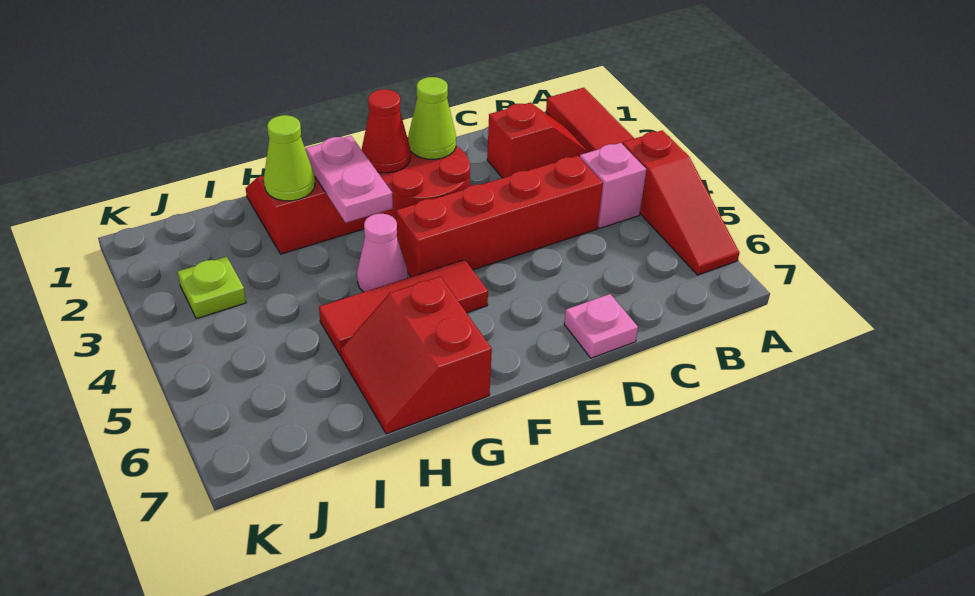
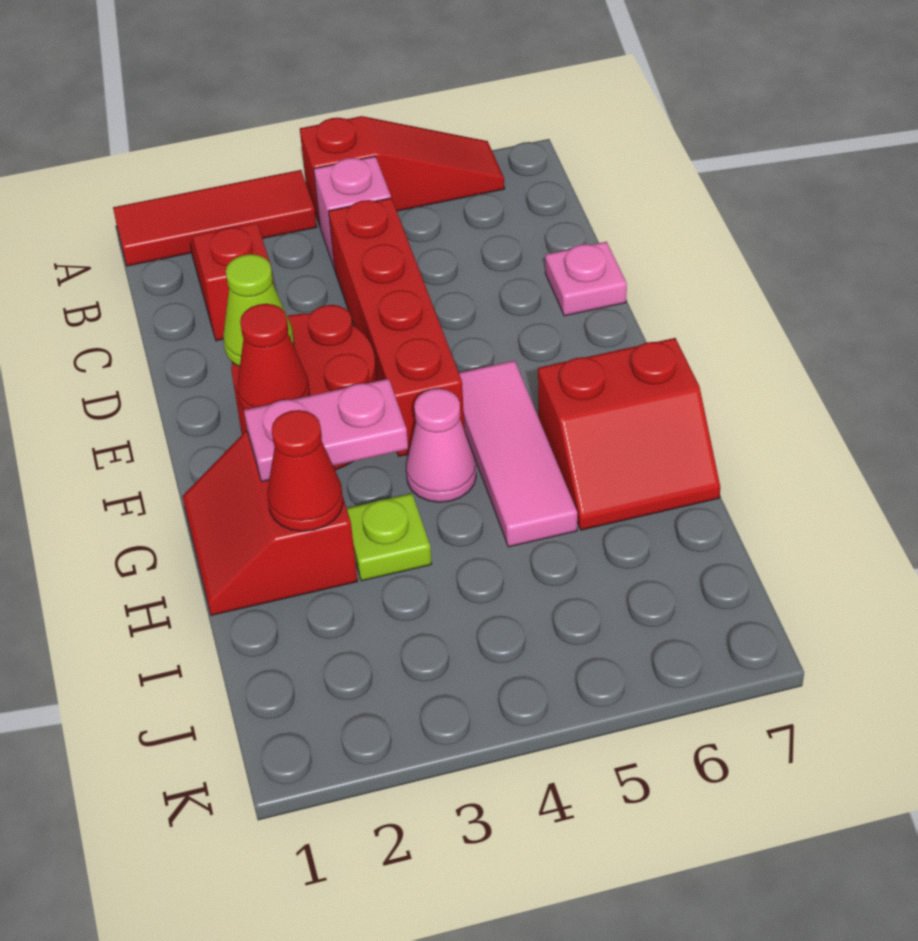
red tile F5:H5 level 1 -> pink tile F5:H5 level 1
lime cone H2 level 2 -> red cone H2 level 2
lime plate J3 level 1 -> lime plate H3 level 1

